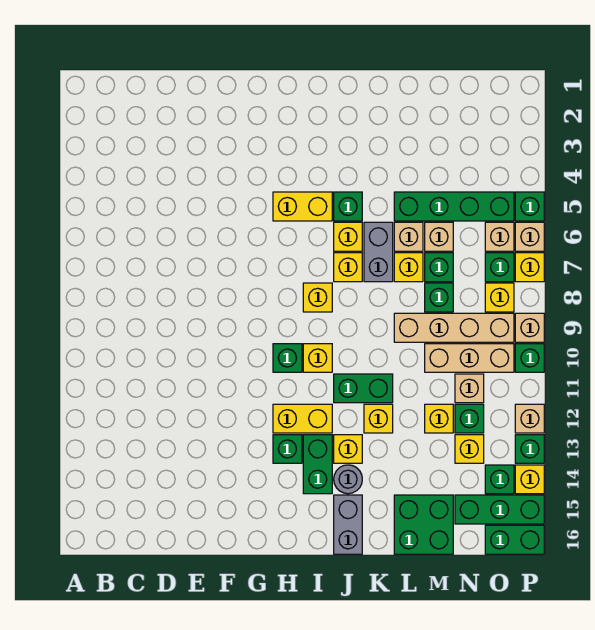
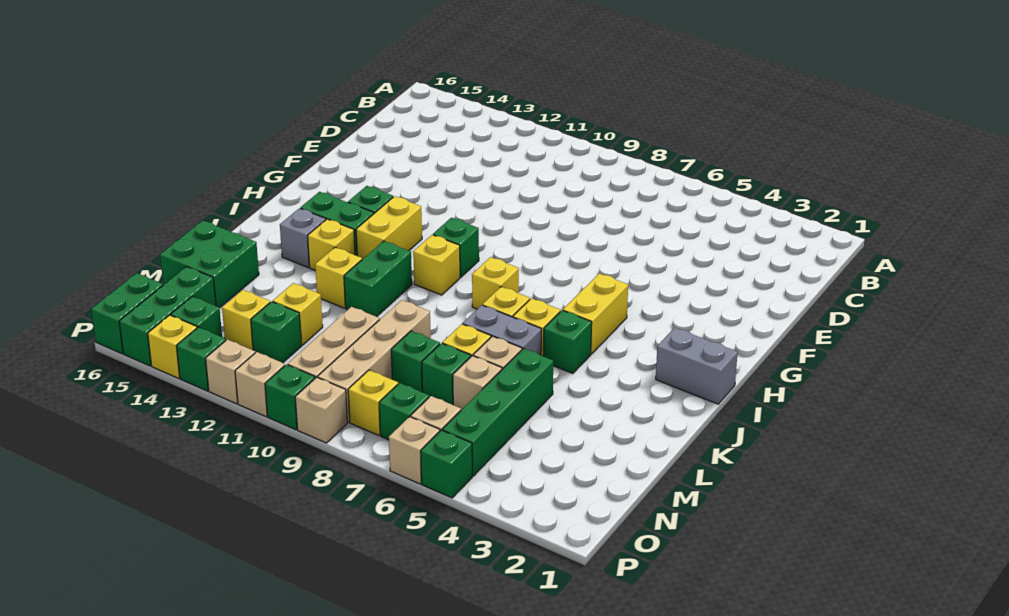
grey round brick J14 level 1 -> grey brick J14 level 1
grey brick J15:J16 level 1 -> grey brick I1:I2 level 1
tan brick N11 level 1 -> tan brick P11 level 1
yellow brick P7 level 1 -> none

